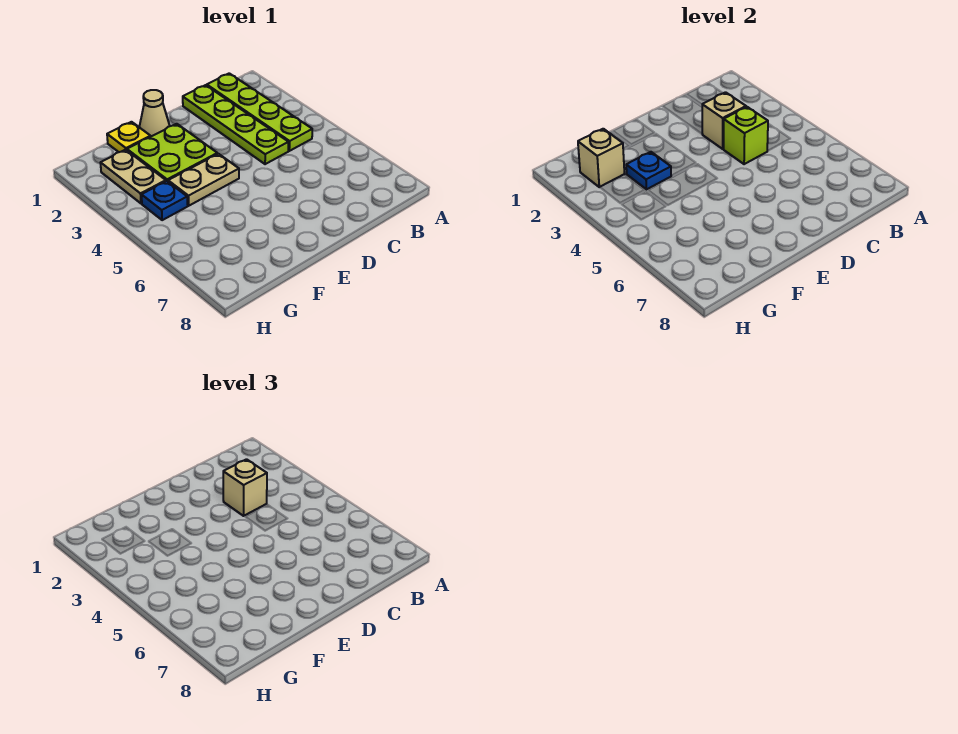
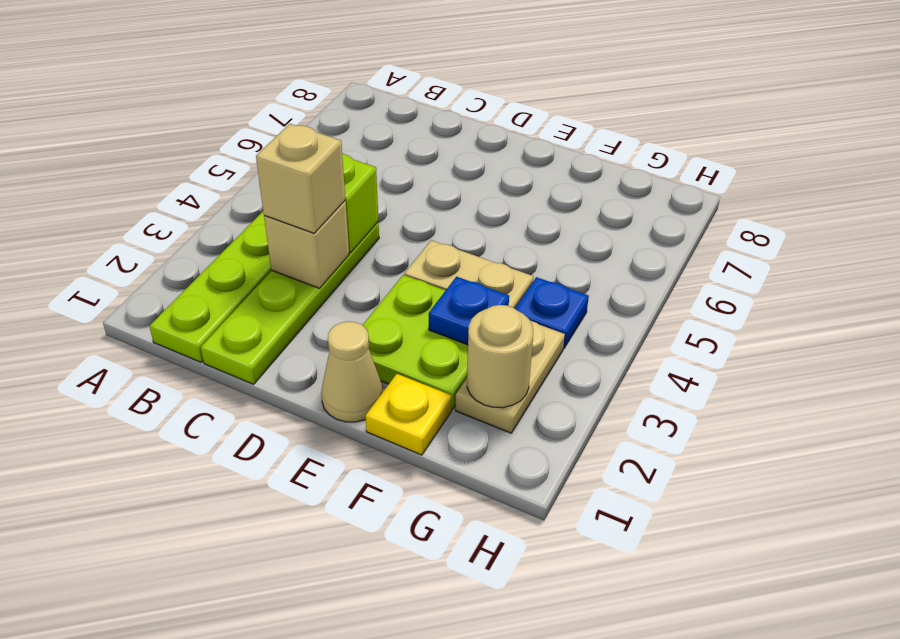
tan brick G2 level 2 -> tan round brick G2 level 2

